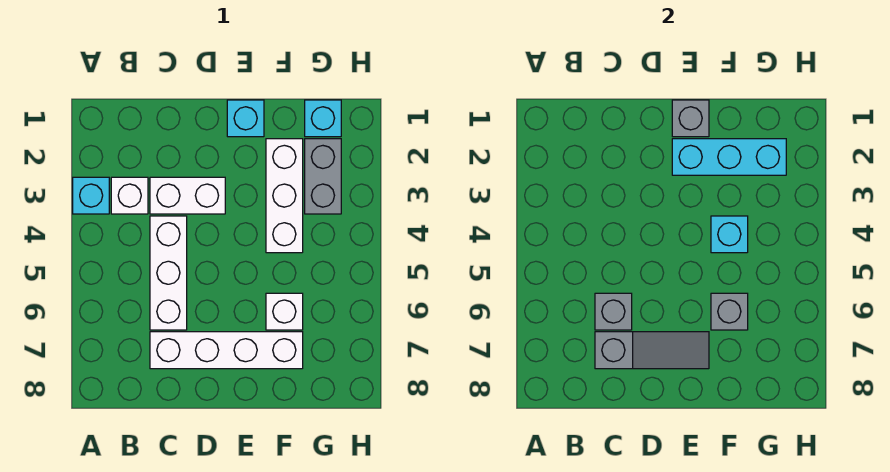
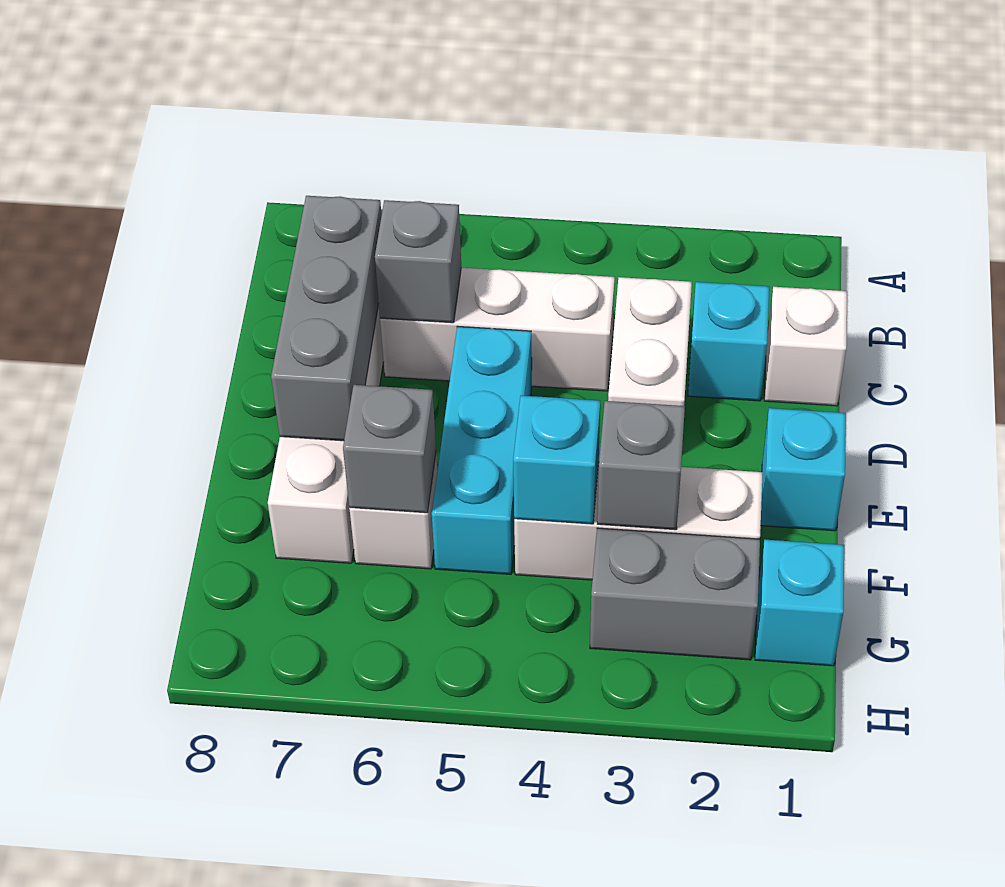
cyan brick A3 level 1 -> cyan brick C2 level 1
white brick B3 level 1 -> white brick C1 level 1
grey slope C7:E7 level 2 top C -> grey brick C7:E7 level 2
grey brick E1 level 2 -> grey brick F3 level 2
cyan brick E2:G2 level 2 -> cyan brick D5:F5 level 1

